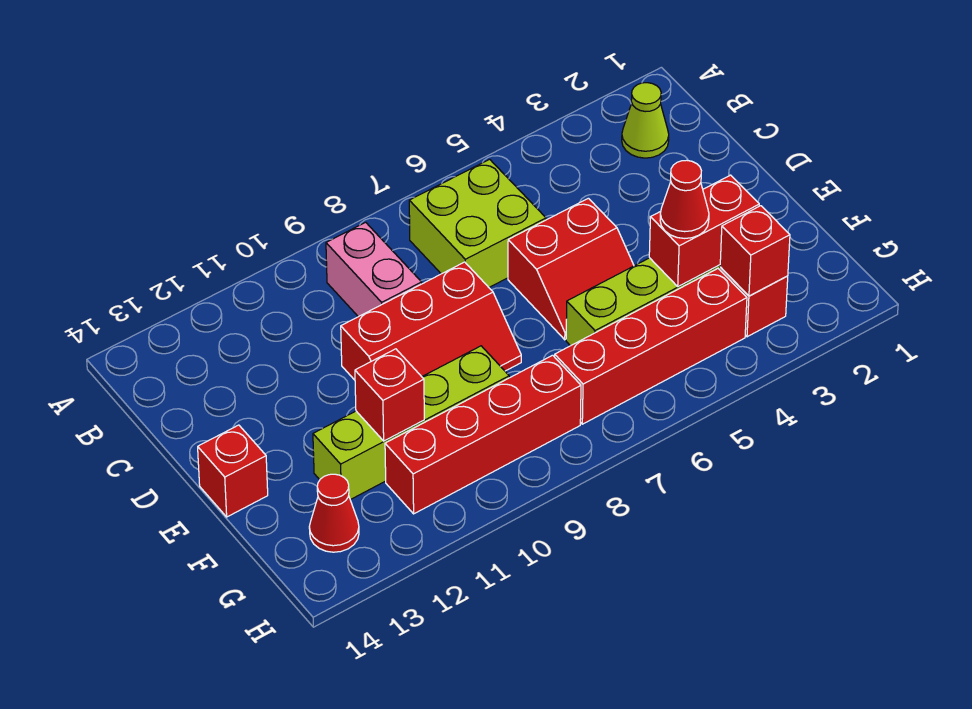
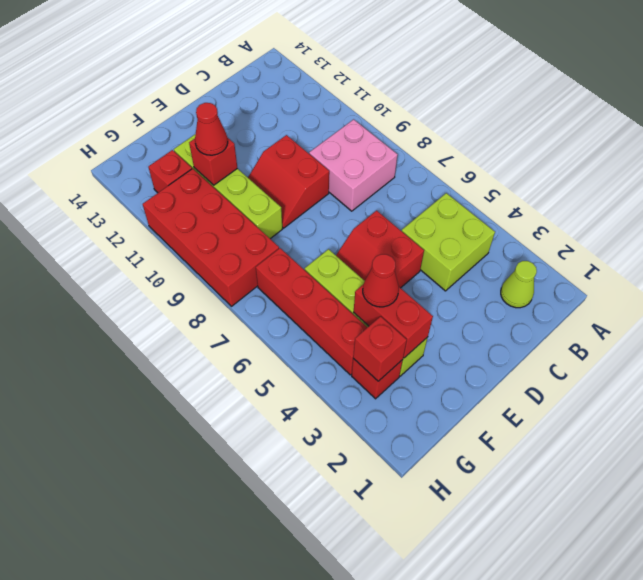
lime brick B6:C7 level 1 -> lime brick B4:C5 level 1
pink brick B9:C9 level 1 -> pink brick B8:C9 level 1
red slope D8:E10 level 1 top D -> red slope D9:E10 level 1 top D
red brick E14 level 1 -> red brick G12 level 1
red brick G8:G11 level 1 -> red brick G8:H11 level 1
red cone G13 level 1 -> red cone F11 level 3

